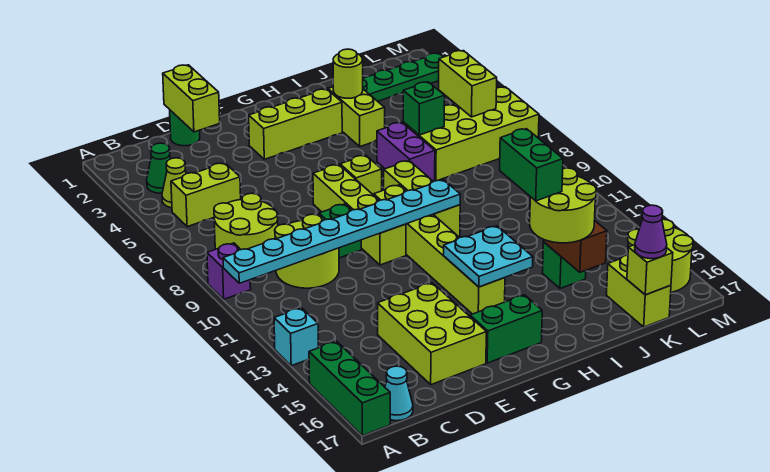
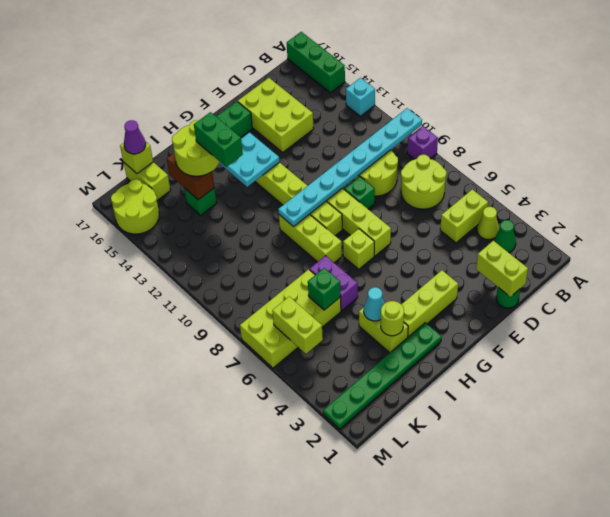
cyan cone B17 level 1 -> cyan cone I4 level 2

